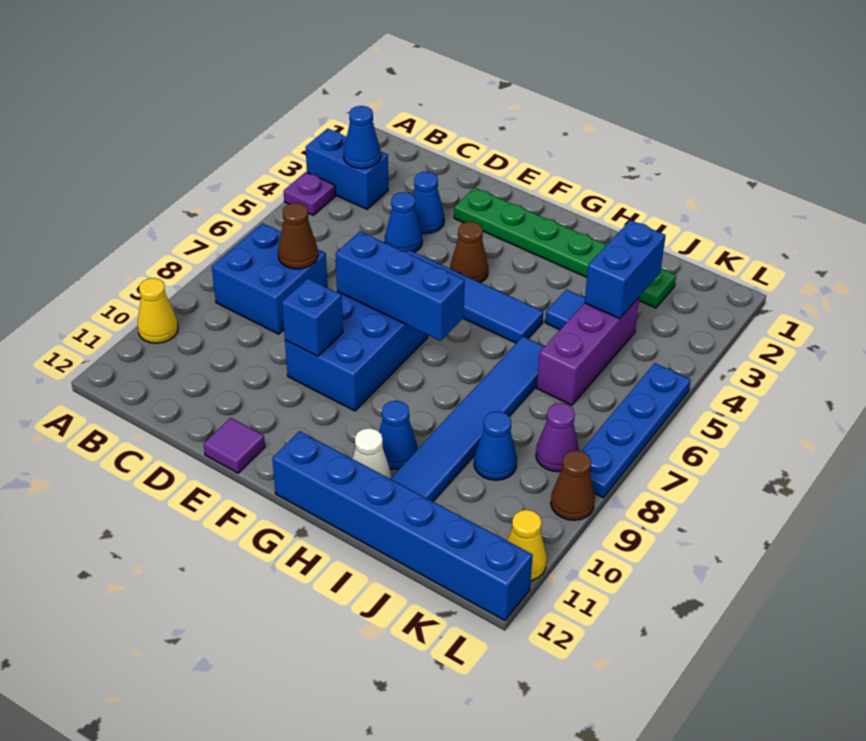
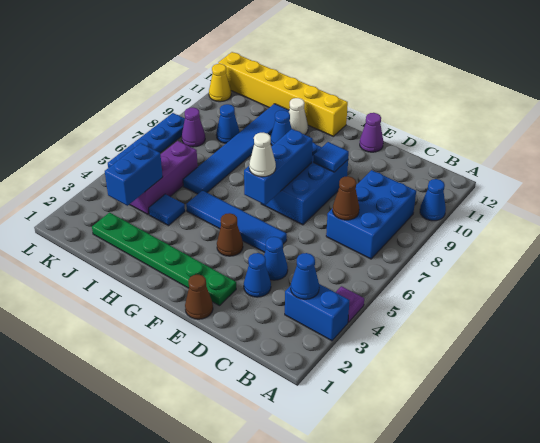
yellow cone A10 level 1 -> blue cone A10 level 1
blue brick B7:C8 level 1 -> blue brick B7:C9 level 1
blue brick E7:G7 level 2 -> blue brick F6:F8 level 2
blue brick E9 level 2 -> blue tile E9 level 2
purple tile E12 level 1 -> purple cone E12 level 1
none -> white cone F6 level 3
blue brick G12:L12 level 1 -> yellow brick G12:L12 level 1
brown cone L9 level 1 -> brown cone E1 level 1

